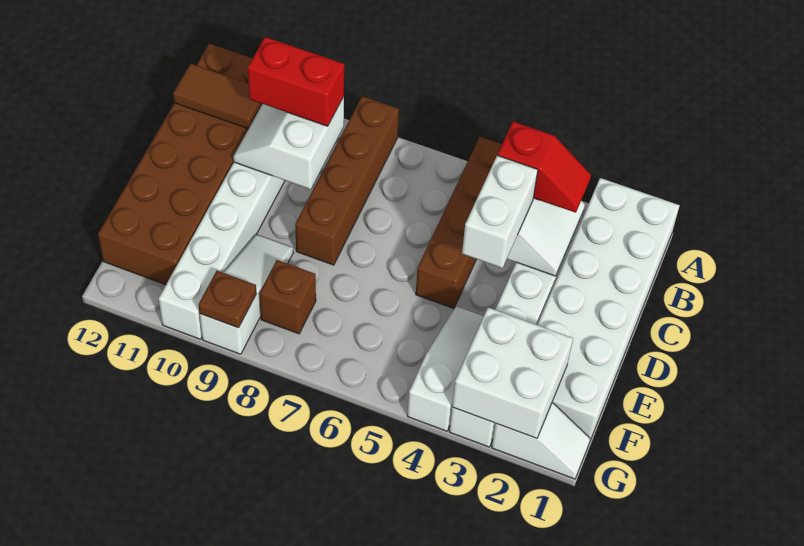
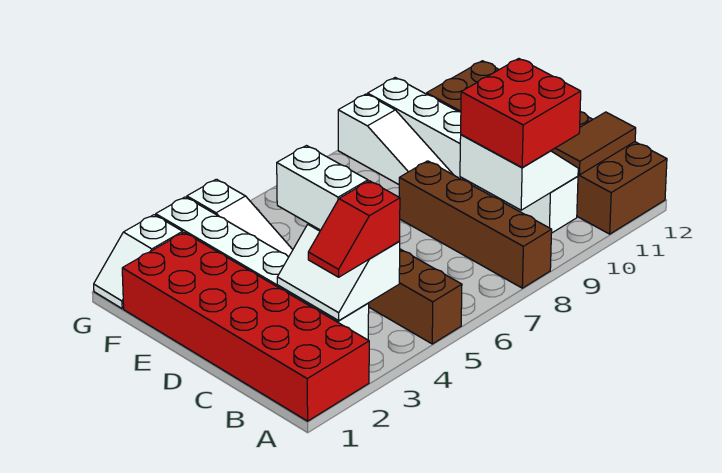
white brick A1:F2 level 1 -> red brick A1:F2 level 1
red brick B9:B10 level 3 -> red brick B9:C10 level 3
white brick F2:G3 level 2 -> none
brown brick F8 level 1 -> none
brown plate G9 level 2 -> none

